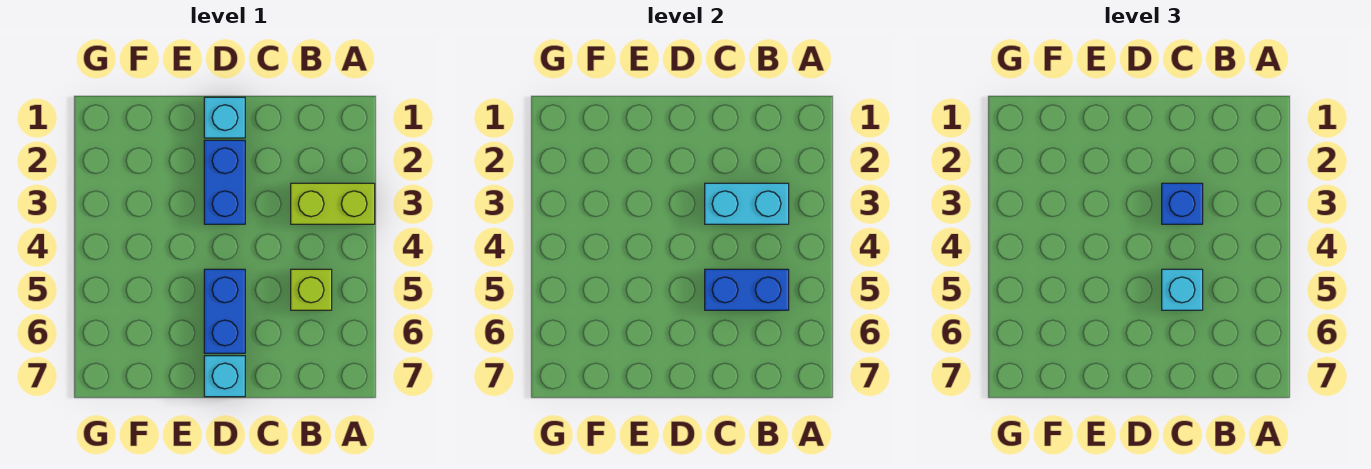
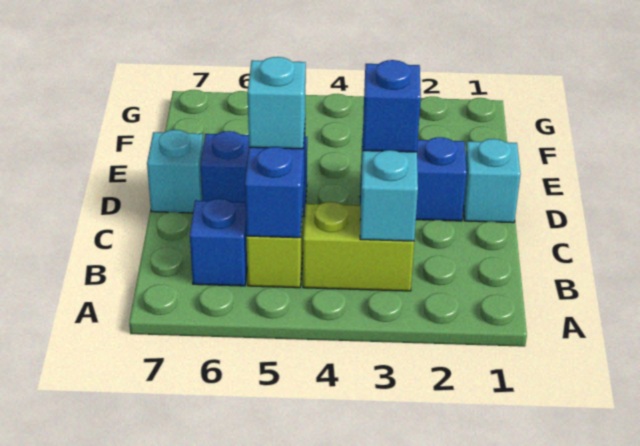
lime brick A3:B3 level 1 -> lime brick B3:B4 level 1
none -> blue brick B6 level 1

